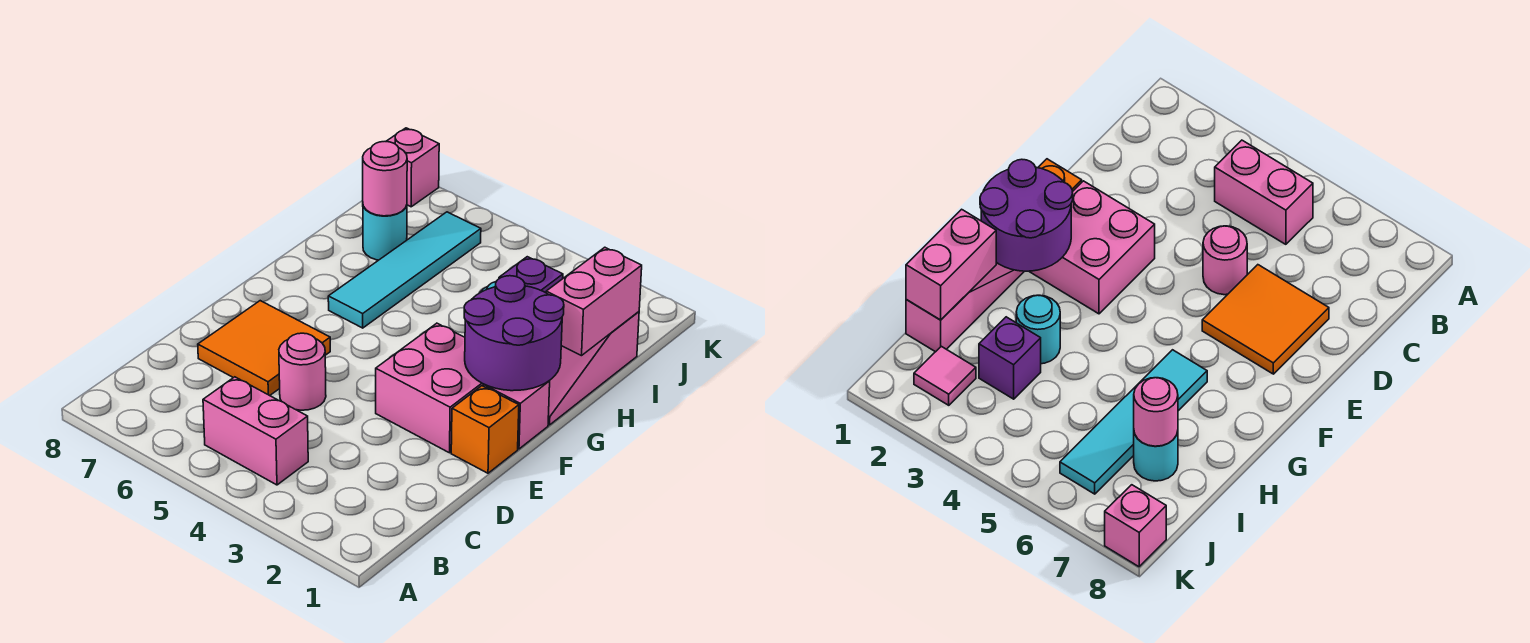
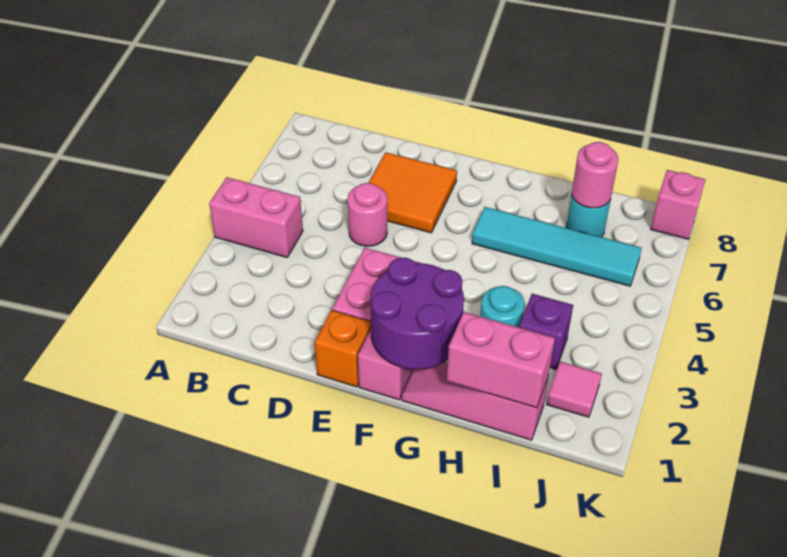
pink brick B4:B5 level 1 -> pink brick A4:B4 level 1

